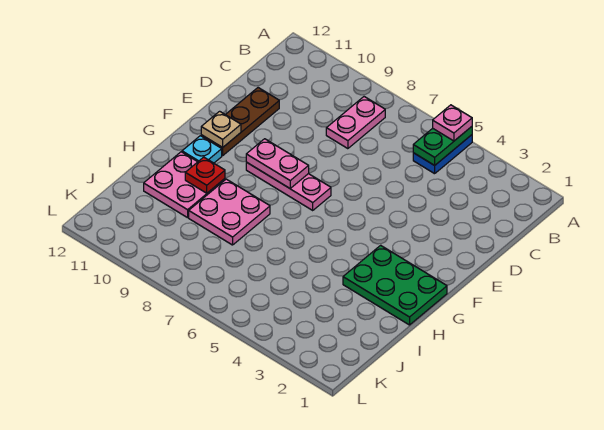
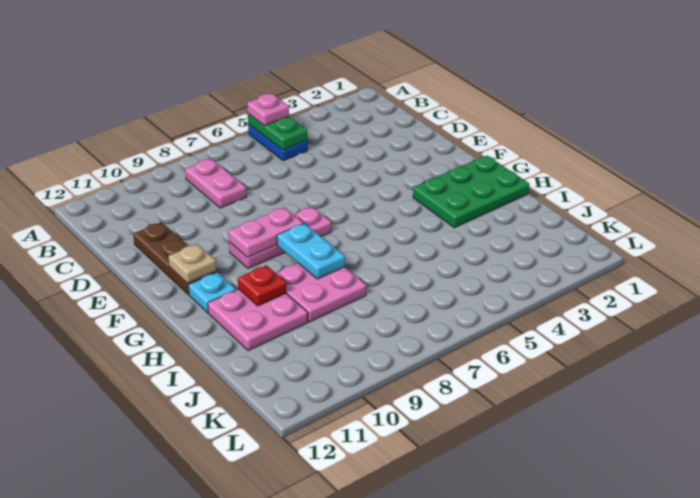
none -> cyan plate G8:H8 level 2

